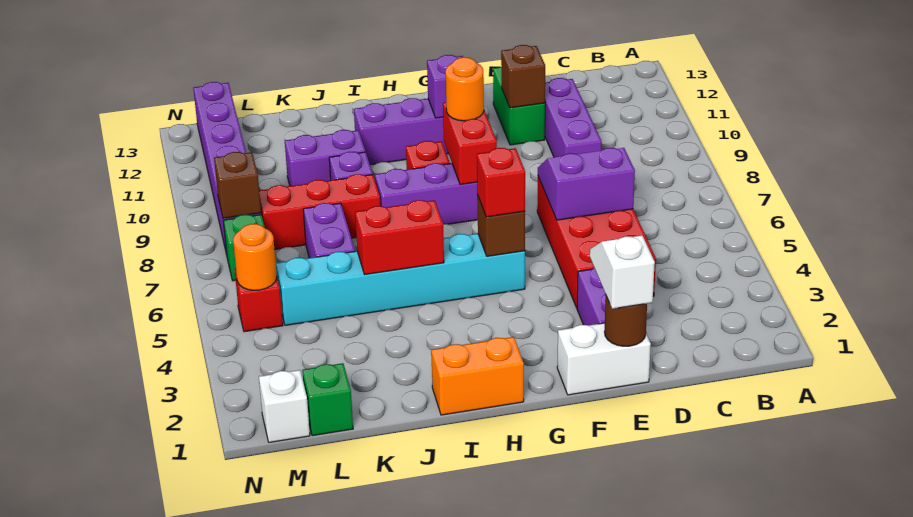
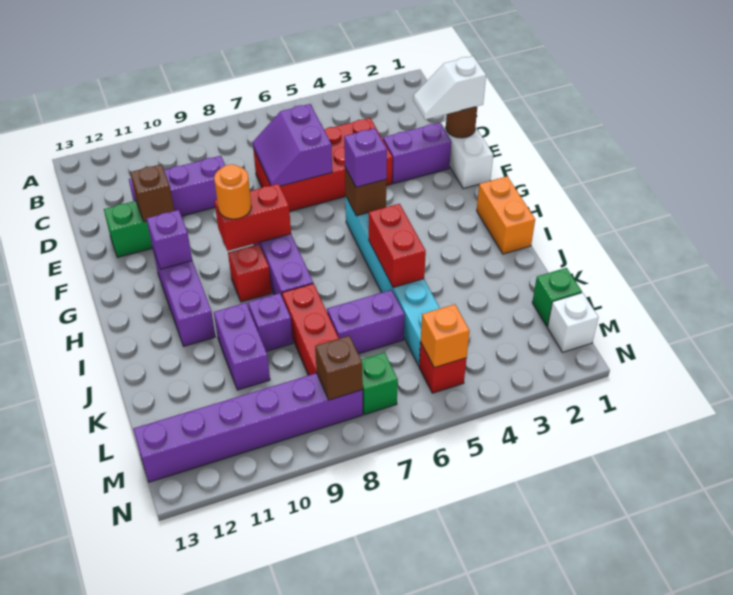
red brick G5 level 3 -> purple brick G5 level 3
orange round brick M5 level 2 -> orange brick M5 level 2

